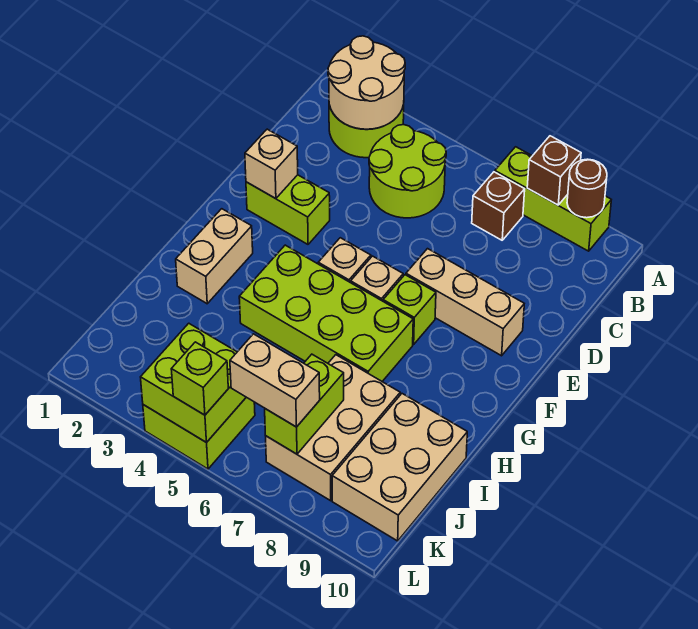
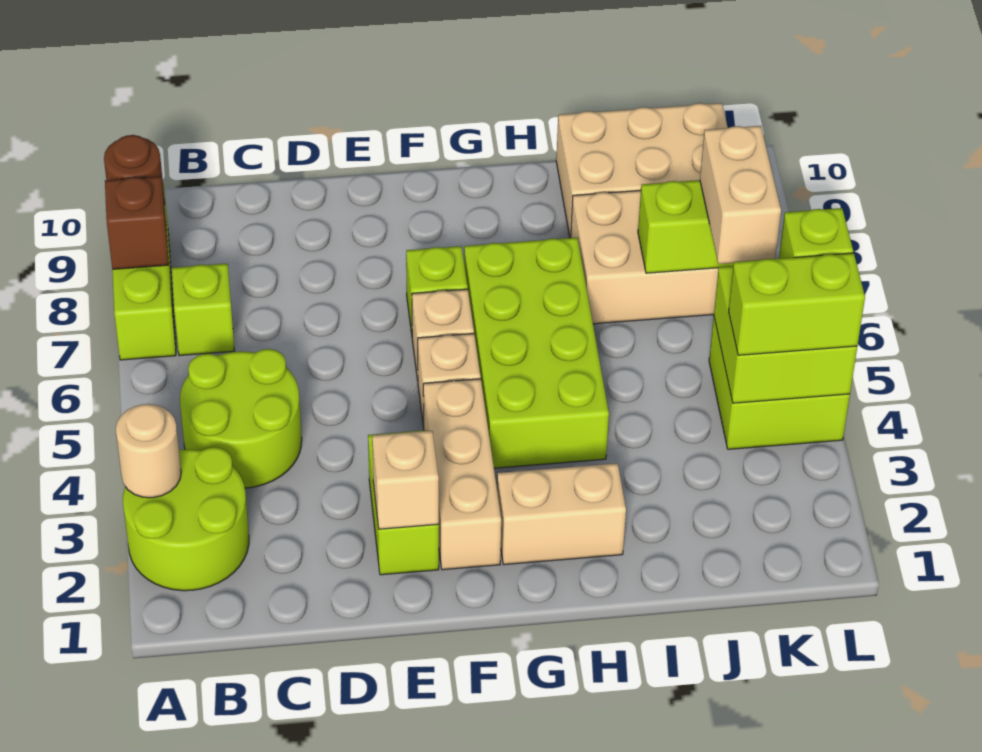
tan round brick A2:B3 level 2 -> tan round brick A3 level 2
brown brick B7 level 1 -> lime brick B7 level 1
tan brick E7:E9 level 1 -> tan brick F2:F4 level 1
none -> lime brick K4:L4 level 3

